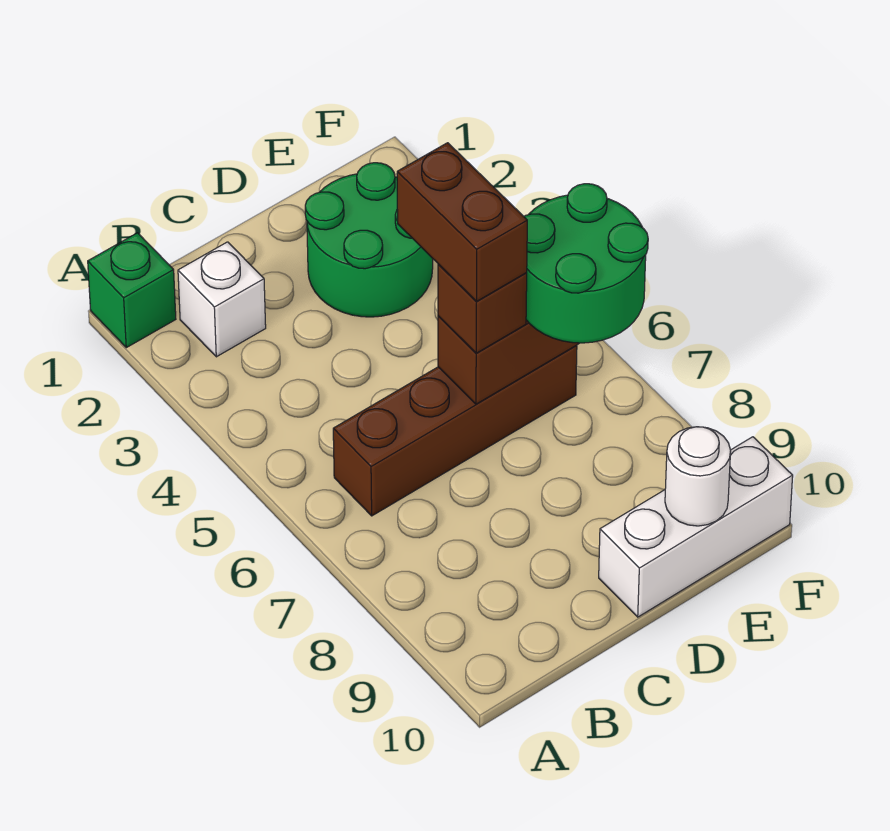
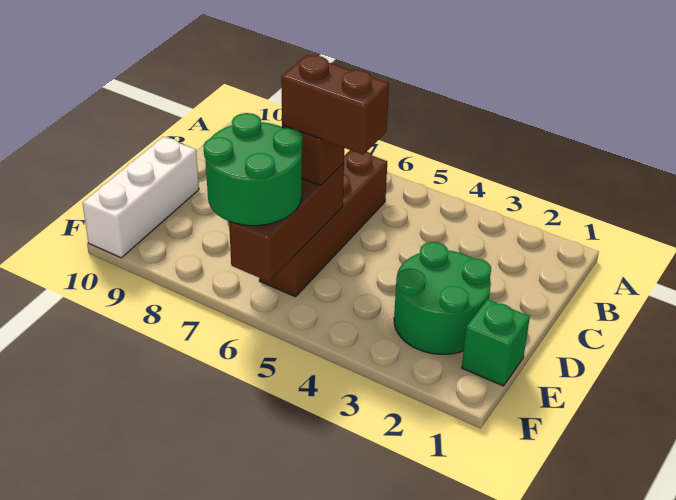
green brick A1 level 1 -> green brick E1 level 1
white brick B2 level 1 -> none
white round brick E10 level 2 -> none

